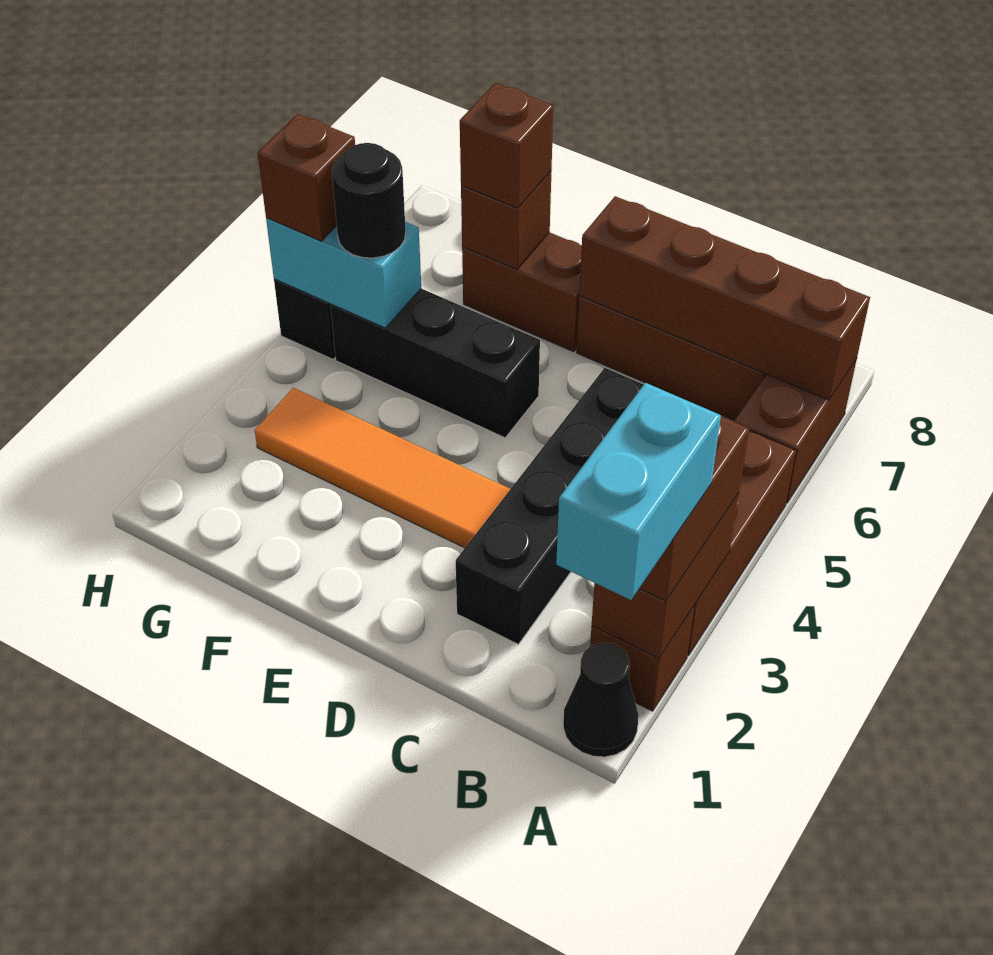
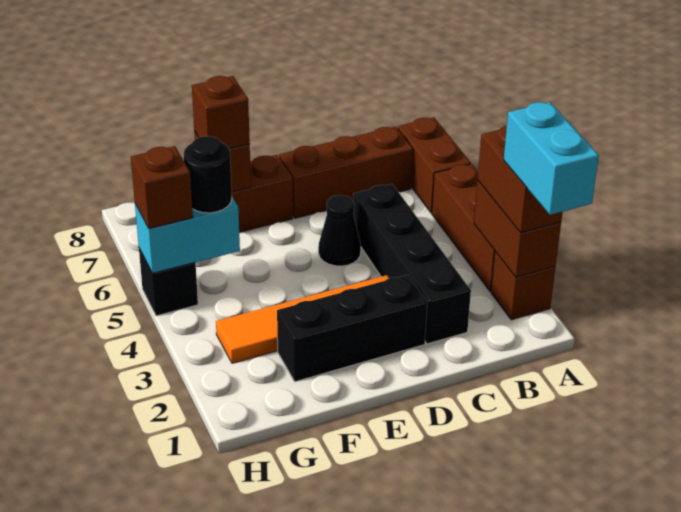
black cone A1 level 1 -> black cone D5 level 1
brown brick A7:D7 level 2 -> none
black brick E5:G5 level 1 -> black brick D2:F2 level 1

